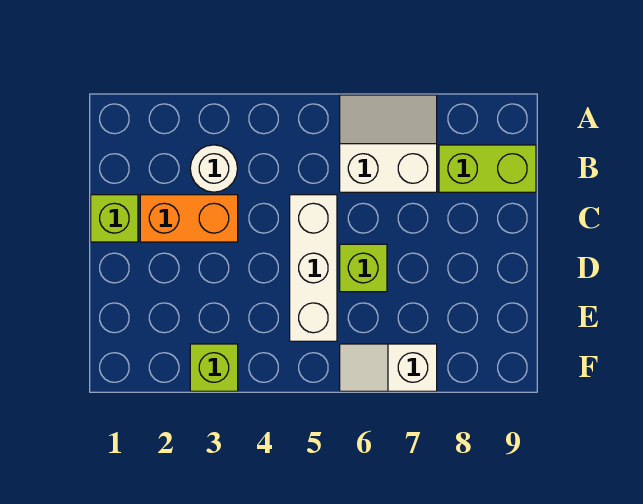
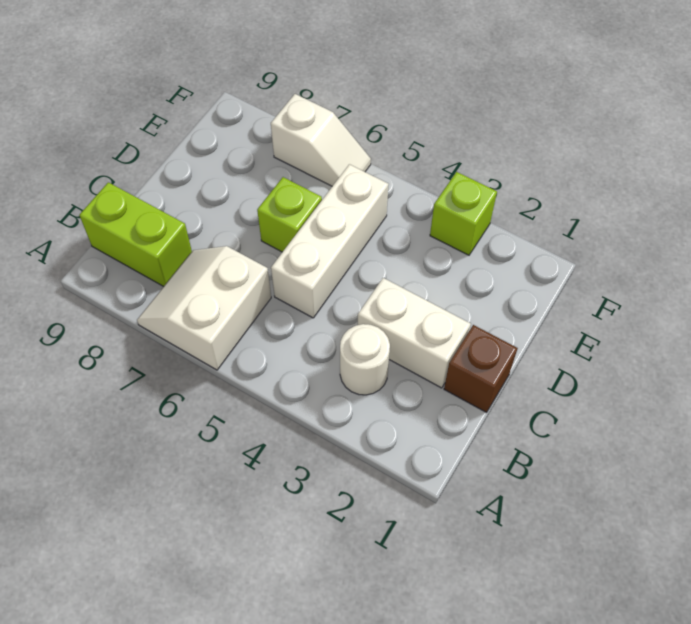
white slope A6:B7 level 1 top B -> white slope A6:B7 level 1 top 6
lime brick C1 level 1 -> brown brick C1 level 1
orange brick C2:C3 level 1 -> white brick C2:C3 level 1

